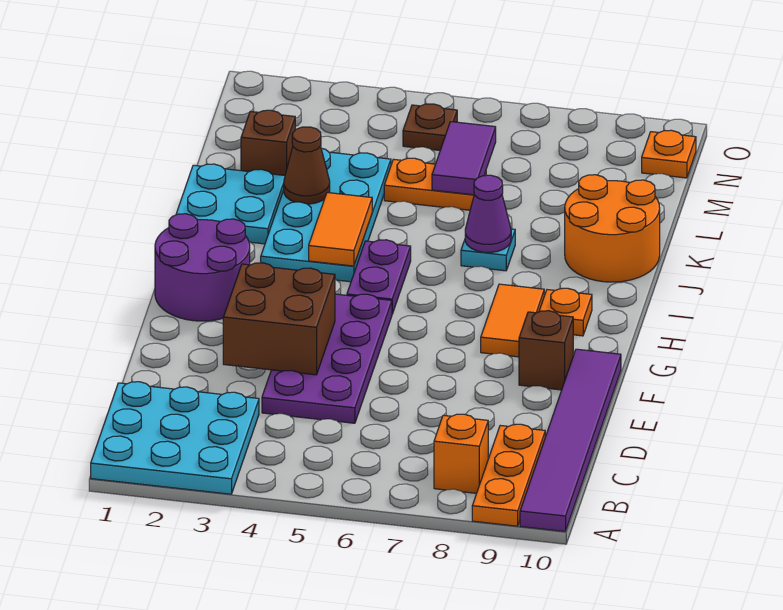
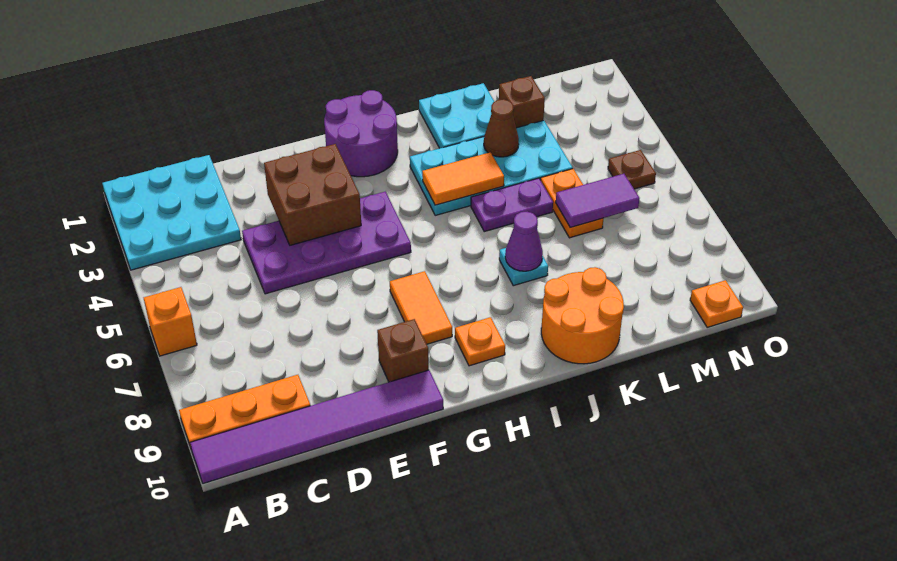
orange brick B8 level 1 -> orange brick A6 level 1
orange tile G8:H8 level 1 -> orange tile G7:G8 level 1
purple plate H5:I5 level 1 -> purple plate J5:K5 level 1

